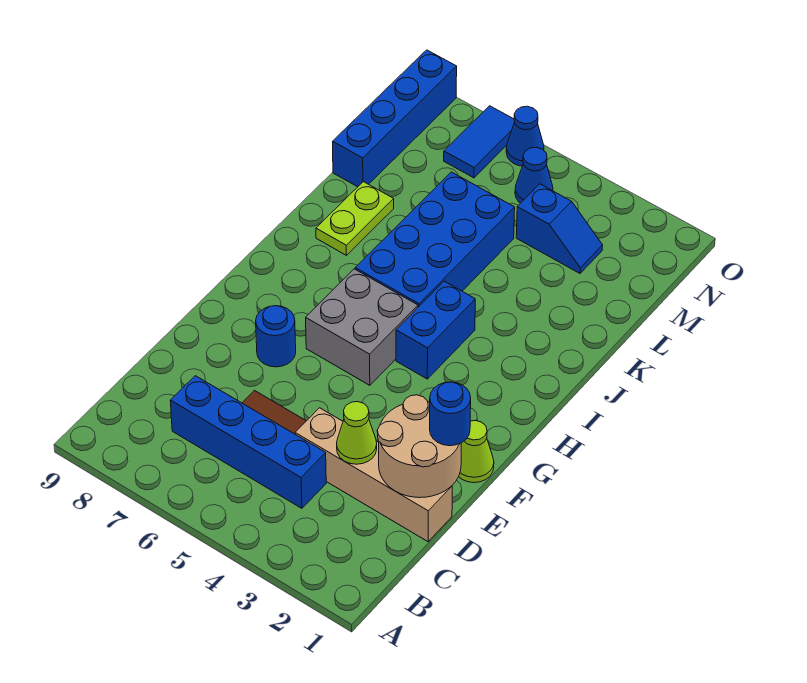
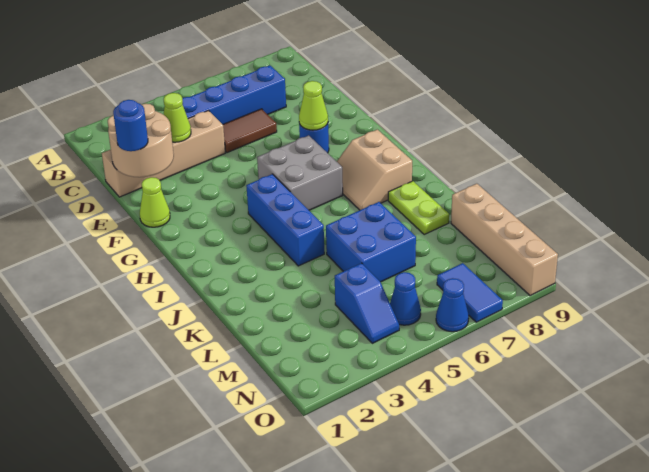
none -> lime cone F7 level 2
blue brick H4:I4 level 1 -> blue brick H4:J4 level 1
none -> tan slope H7:I8 level 1 top 8
blue brick I5:L6 level 1 -> blue brick K5:L6 level 1
blue brick L9:O9 level 1 -> tan brick L9:O9 level 1
blue slope M3:M4 level 1 top 4 -> blue slope M4:N4 level 1 top M

